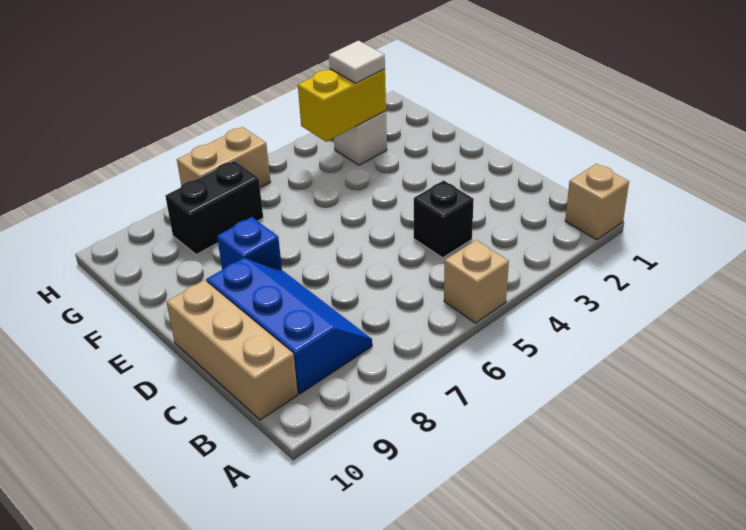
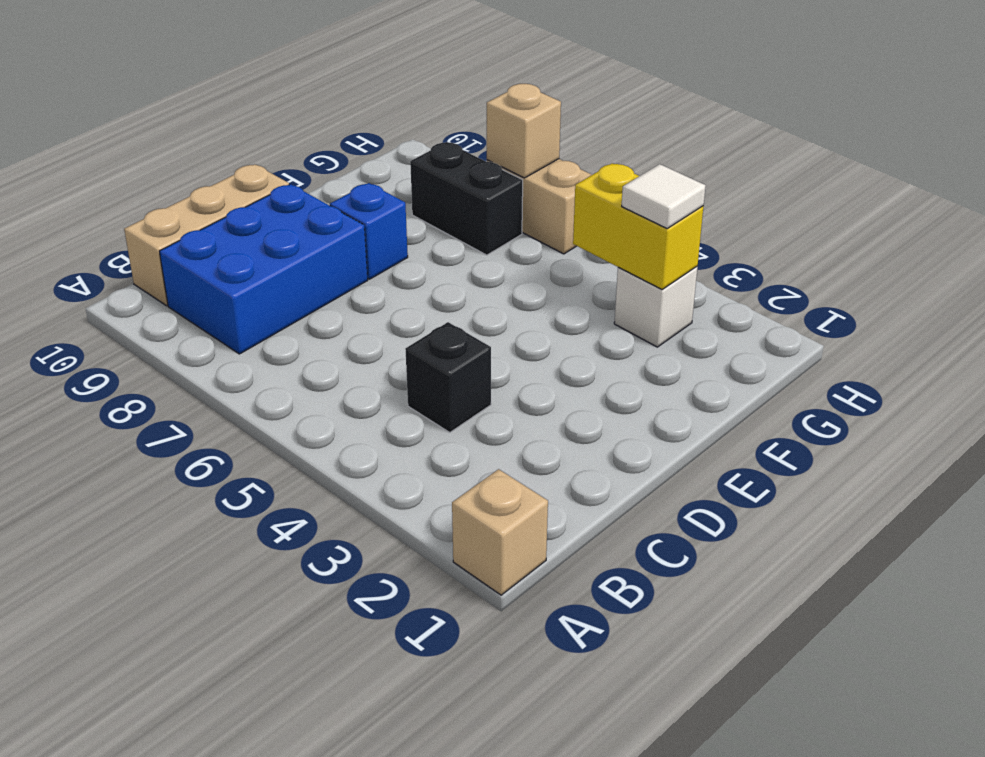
tan brick A5 level 1 -> tan brick H7 level 2
blue slope B8:D9 level 1 top 9 -> blue brick B8:D9 level 1

